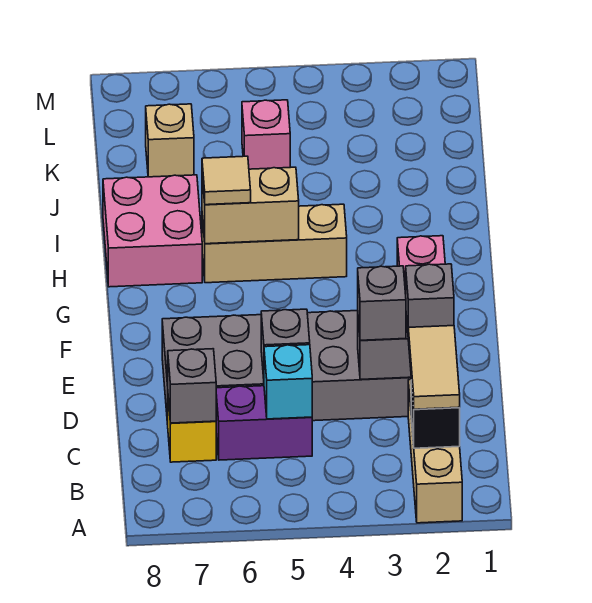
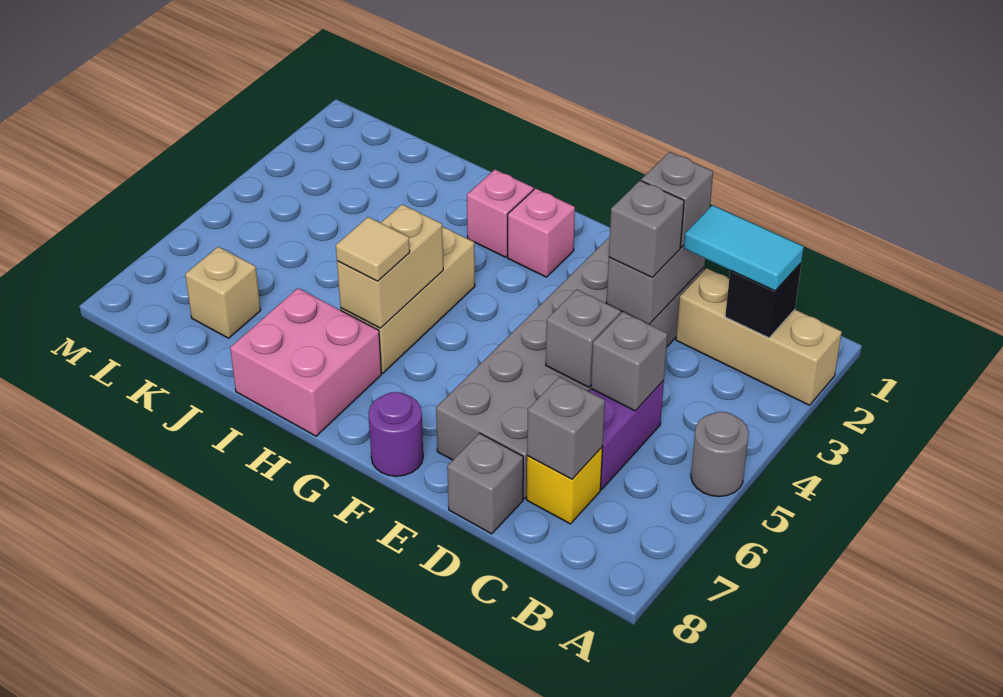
none -> grey round brick A5 level 1
tan tile B2:C2 level 3 -> cyan tile B2:C2 level 3
cyan brick C5 level 2 -> grey brick C5 level 2
none -> grey brick D8 level 1
none -> purple round brick F8 level 1
pink brick K5 level 1 -> pink brick H2 level 1

